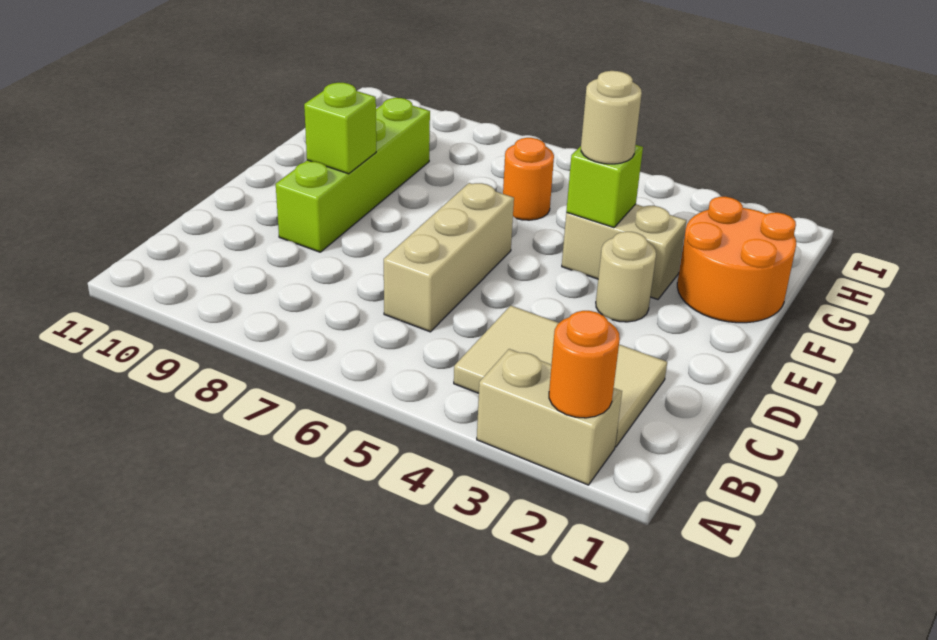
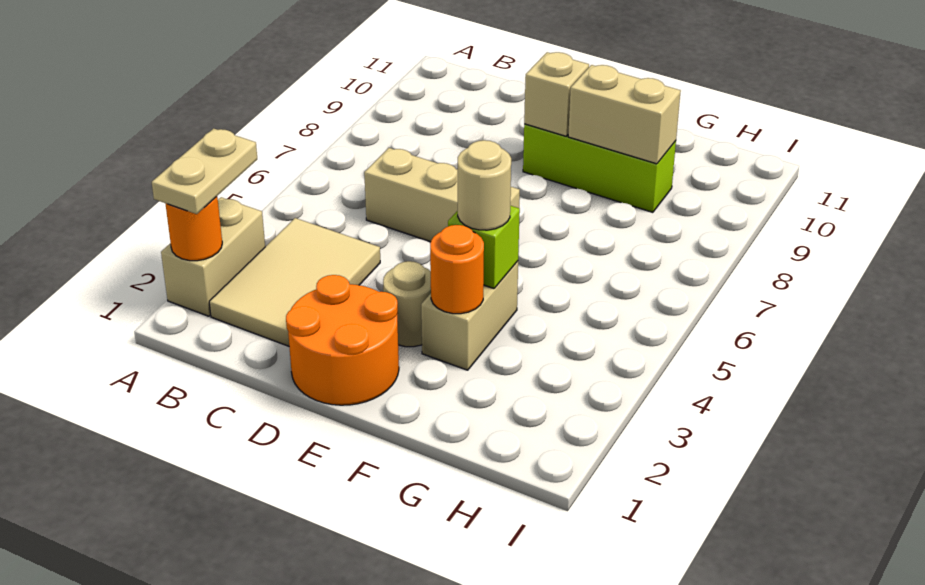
none -> tan plate A2:A3 level 3
lime brick D9:G9 level 1 -> lime brick E9:G9 level 1
lime brick E9 level 2 -> tan brick E9 level 2
orange round brick F1:G2 level 1 -> orange round brick D1:E2 level 1
none -> tan brick F9:G9 level 2
orange round brick G6 level 1 -> orange round brick F3 level 2

